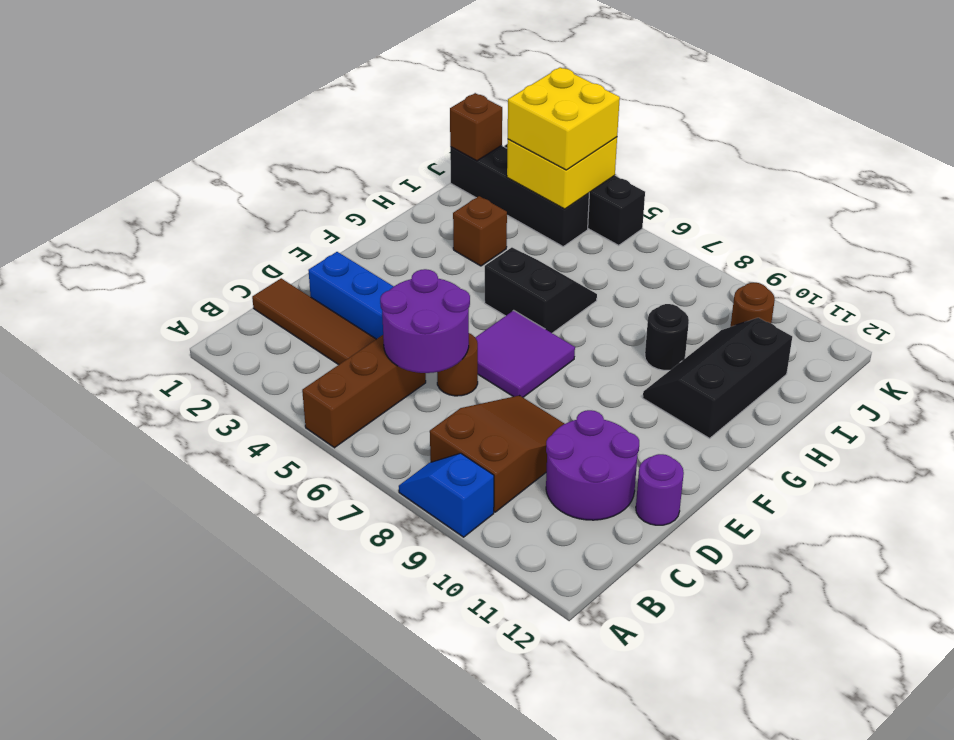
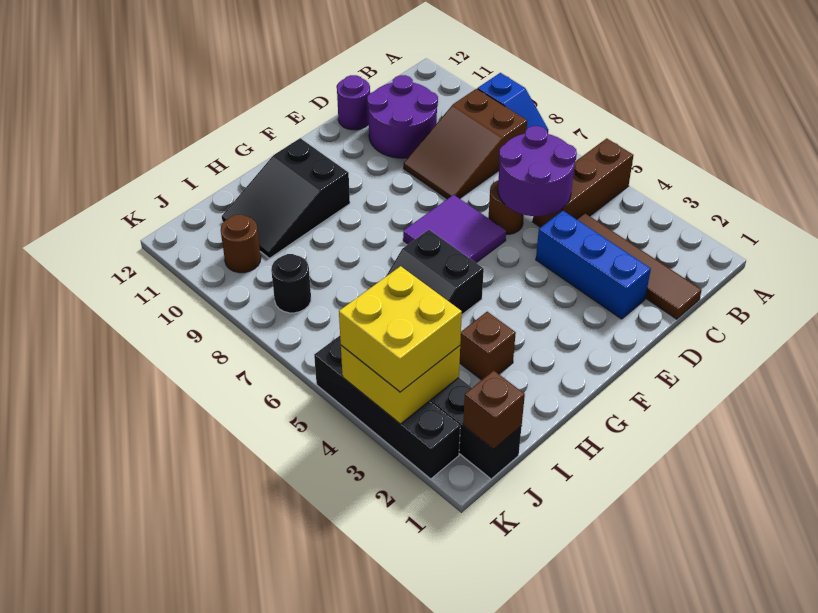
black slope G10:I11 level 1 top 11 -> black slope G10:I11 level 1 top G
black round brick H9 level 1 -> black round brick J8 level 1

